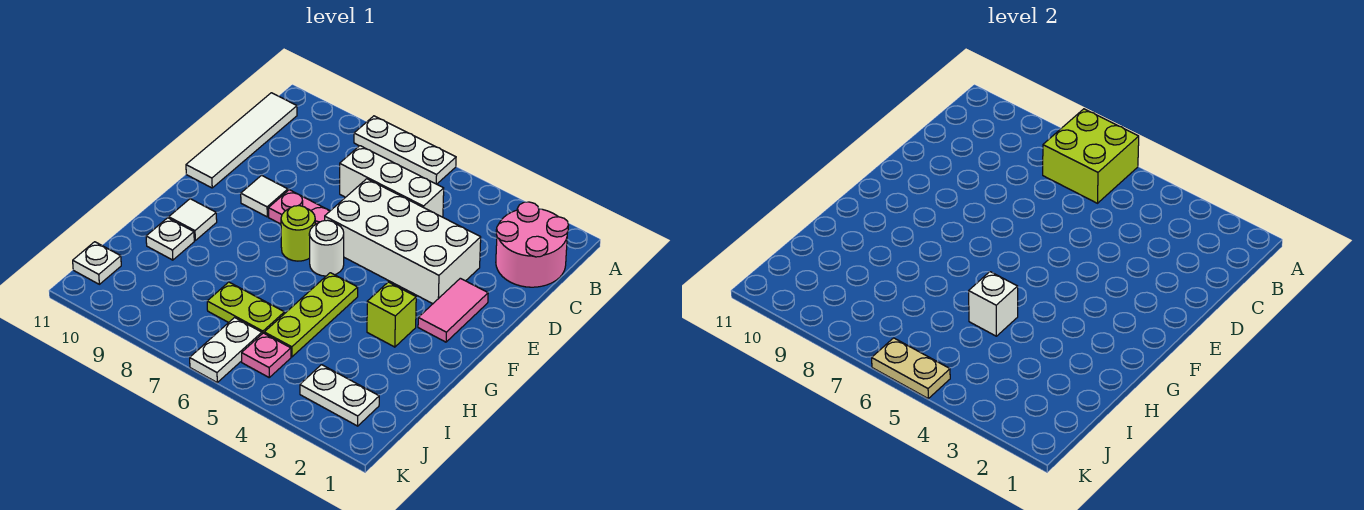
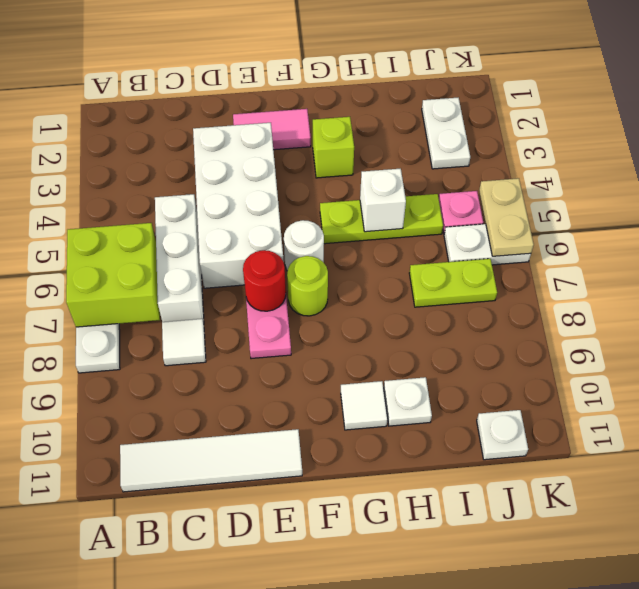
pink round brick B1:C2 level 1 -> none
none -> red round brick E7 level 2
white tile E9 level 1 -> white tile C8 level 1
lime plate I6:I7 level 1 -> lime plate I7:J7 level 1

